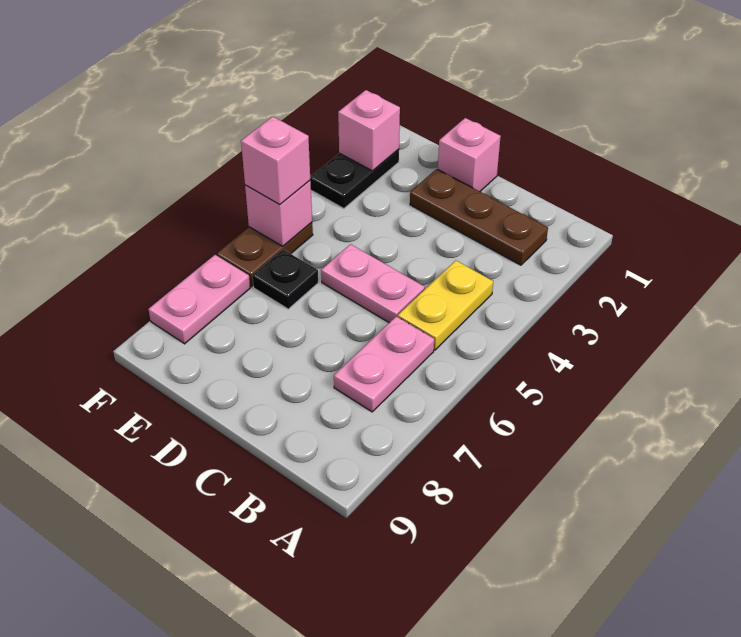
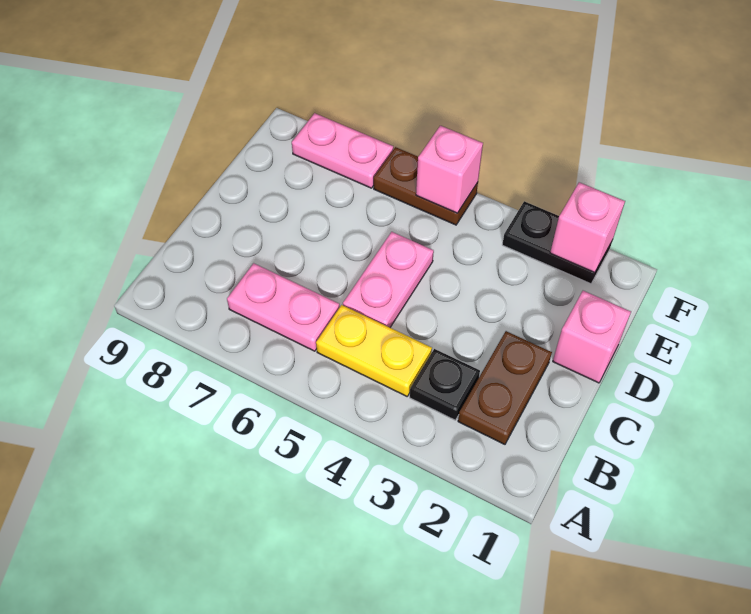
brown plate B2:D2 level 1 -> brown plate B2:C2 level 1
black plate E6 level 1 -> black plate B3 level 1
pink brick F5 level 3 -> none

